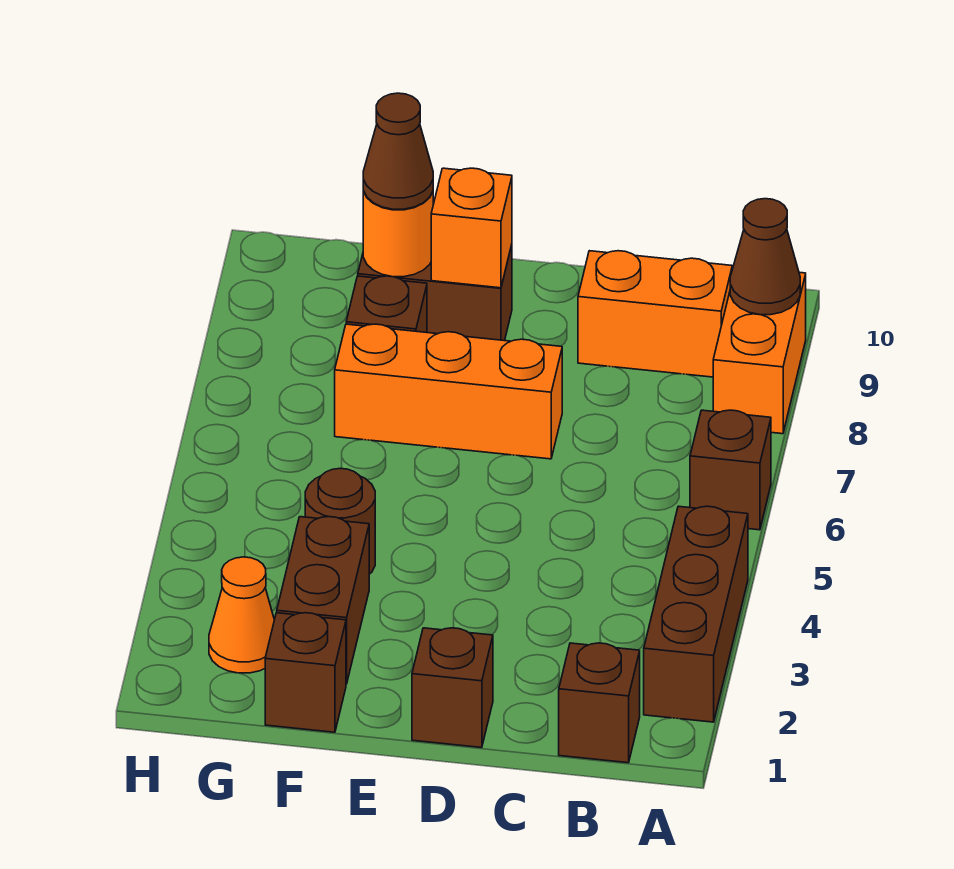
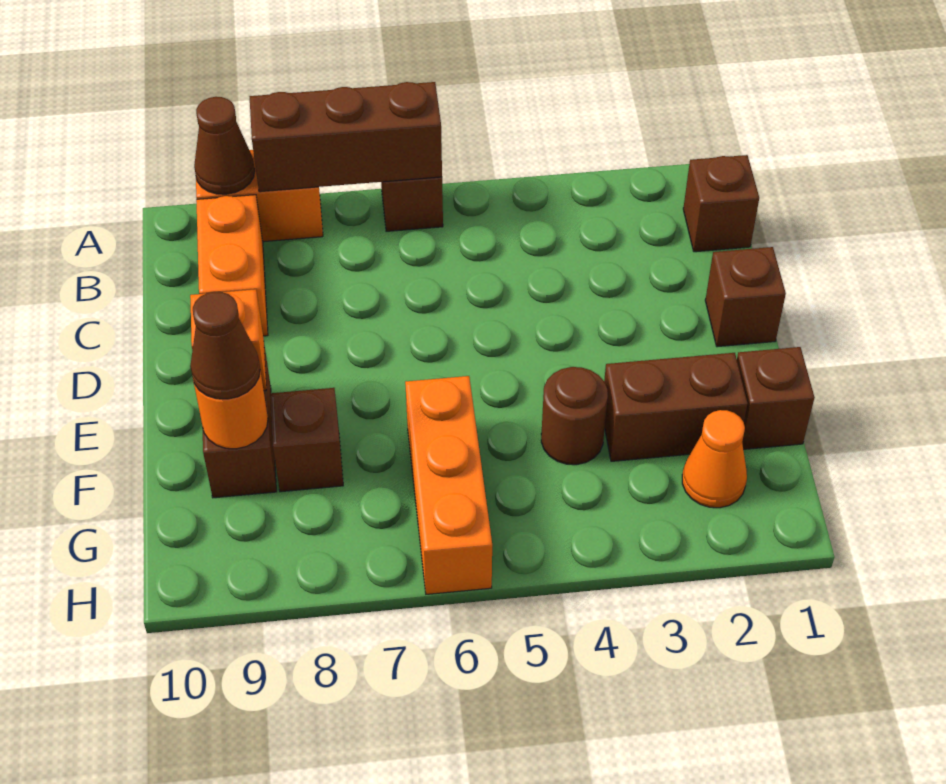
brown brick A2:A4 level 1 -> brown brick A6:A8 level 2
orange brick D7:F7 level 1 -> orange brick F6:H6 level 1

